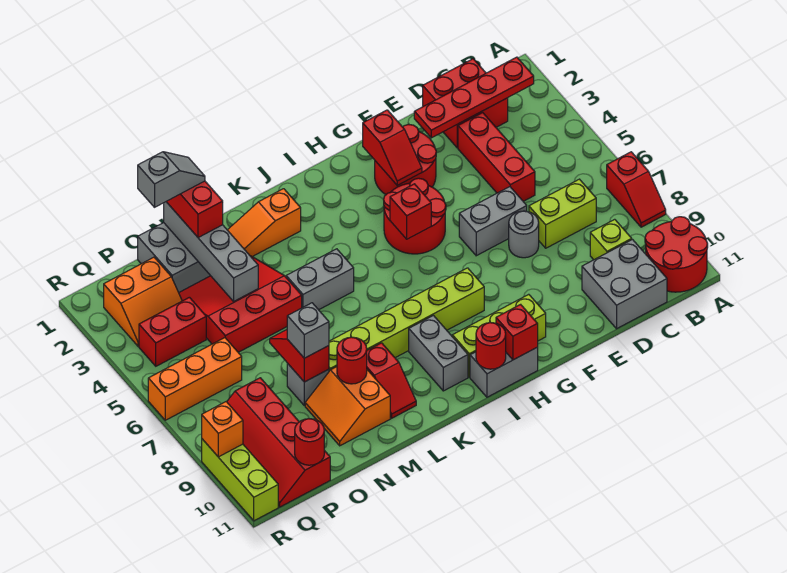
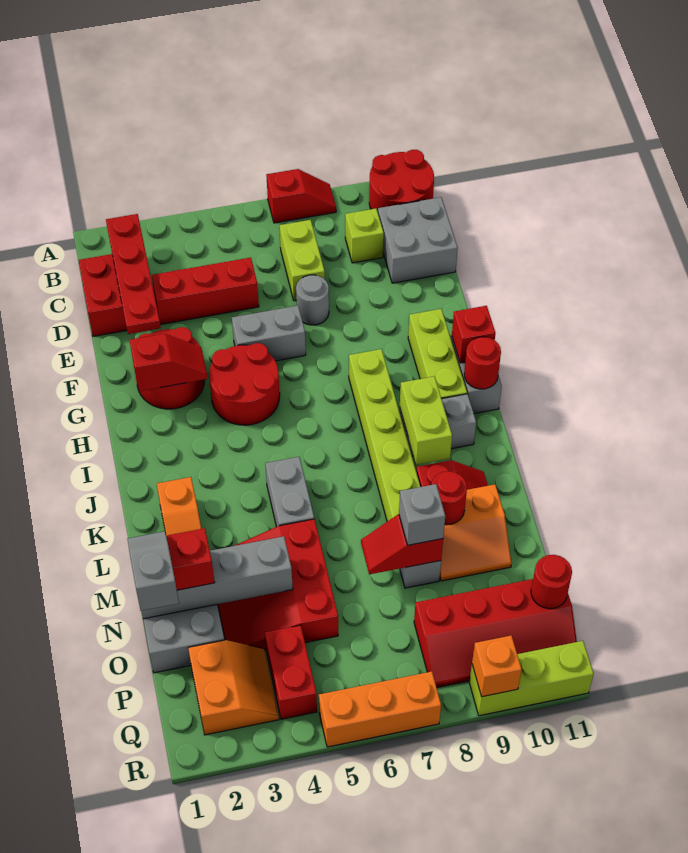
grey brick E6:F6 level 1 -> grey brick F5:F6 level 1
red brick H5 level 2 -> none
none -> lime brick J9:K9 level 2
orange brick P6:R6 level 1 -> orange brick R5:R7 level 1

